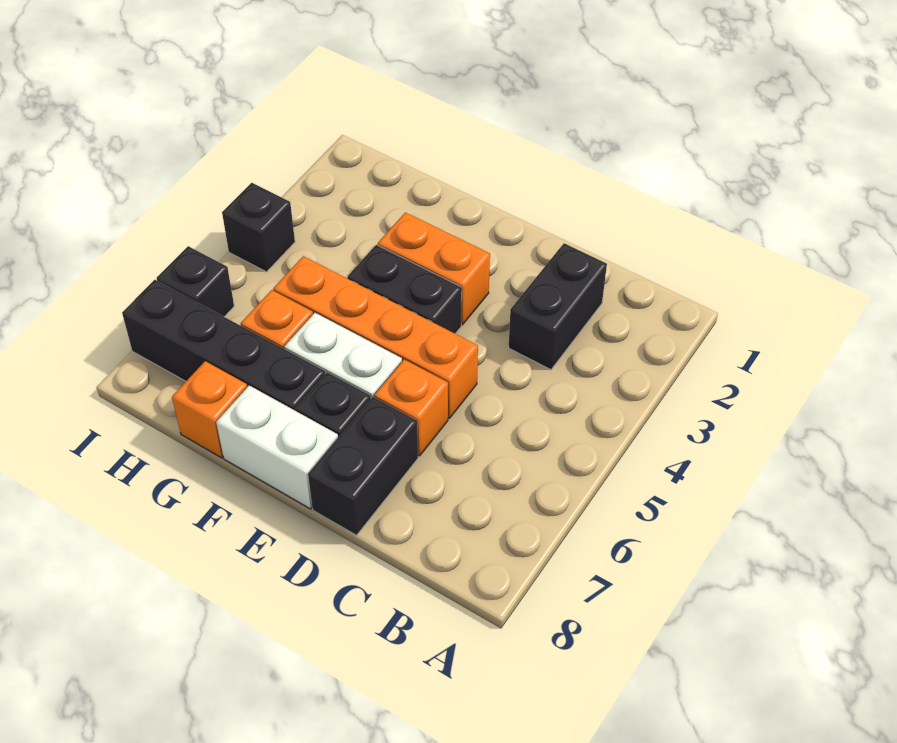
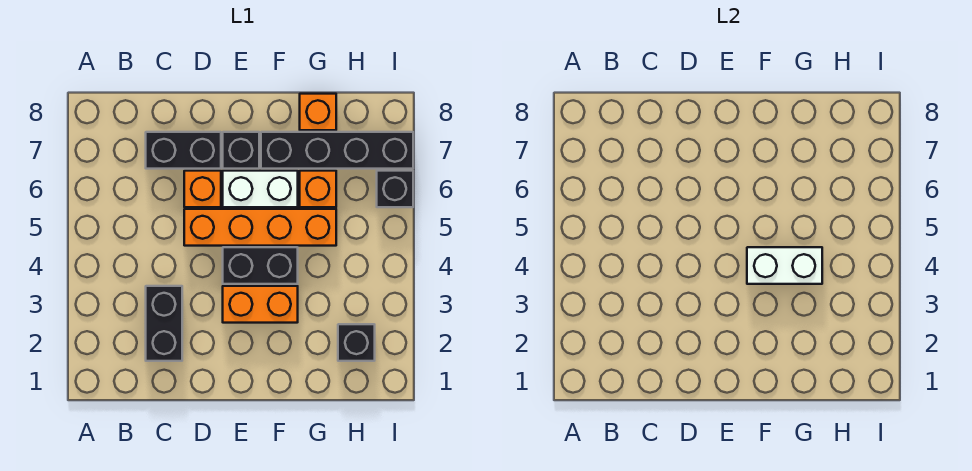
black brick D7:D8 level 1 -> black brick C7:D7 level 1
white brick E8:F8 level 1 -> white brick F4:G4 level 2
black brick I4 level 1 -> black brick H2 level 1

